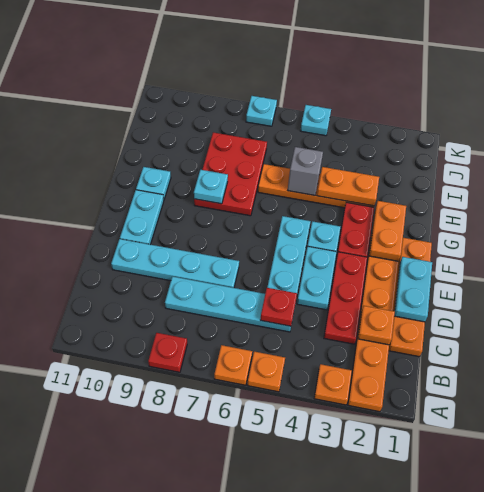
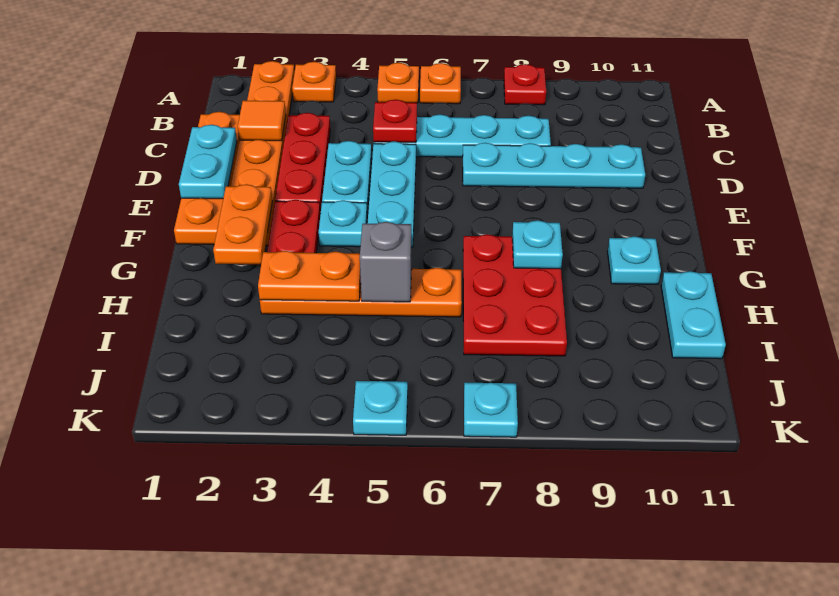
orange plate C2 level 2 -> orange tile C2 level 2
cyan plate E10:F10 level 1 -> cyan plate H11:I11 level 1

